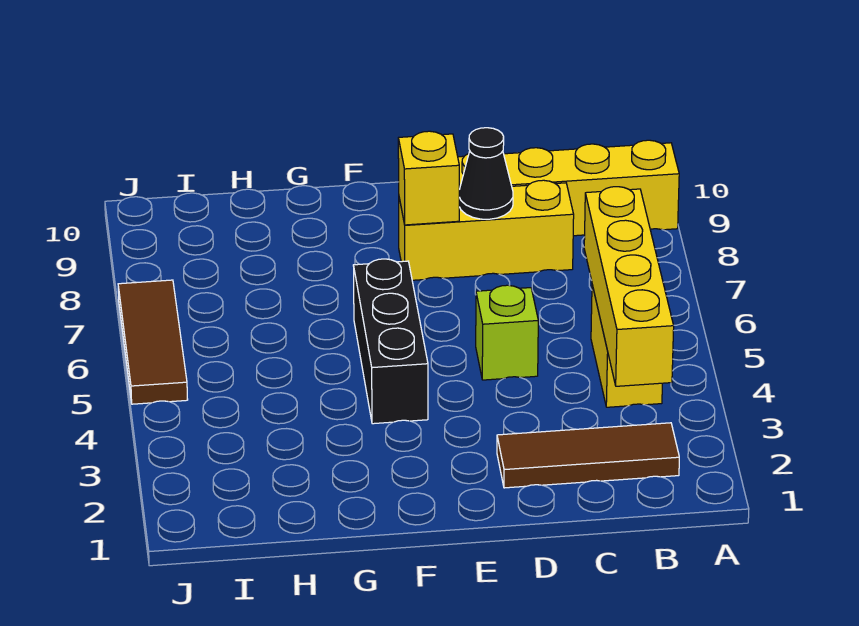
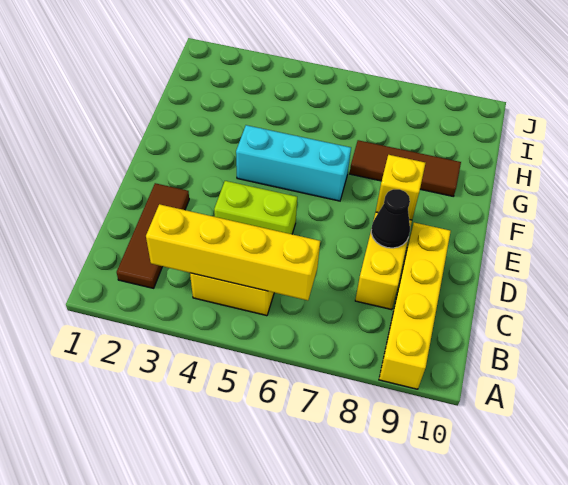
lime brick D5 level 1 -> lime brick D4:D5 level 1
black brick F4:F6 level 1 -> cyan brick F4:F6 level 1
brown tile J5:J7 level 1 -> brown tile G7:G9 level 1

